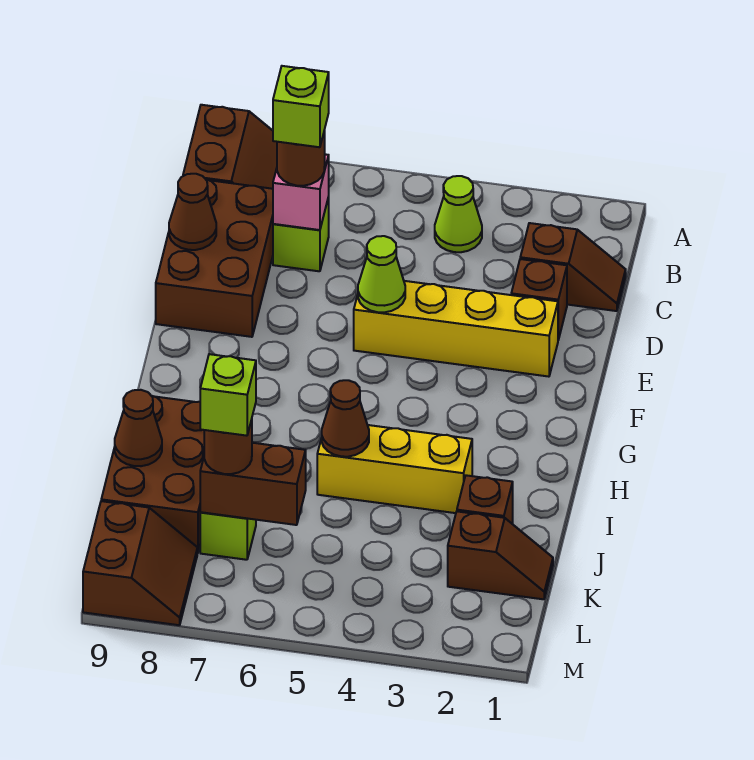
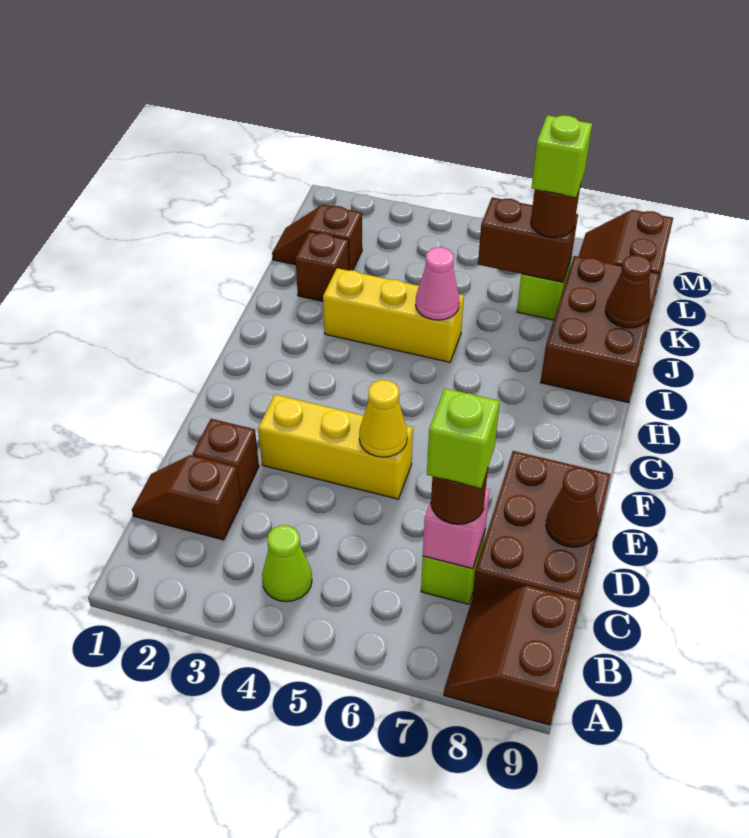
yellow brick E2:E5 level 1 -> yellow brick E3:E5 level 1
lime cone E5 level 2 -> yellow cone E5 level 2
brown cone I5 level 2 -> pink cone I5 level 2

